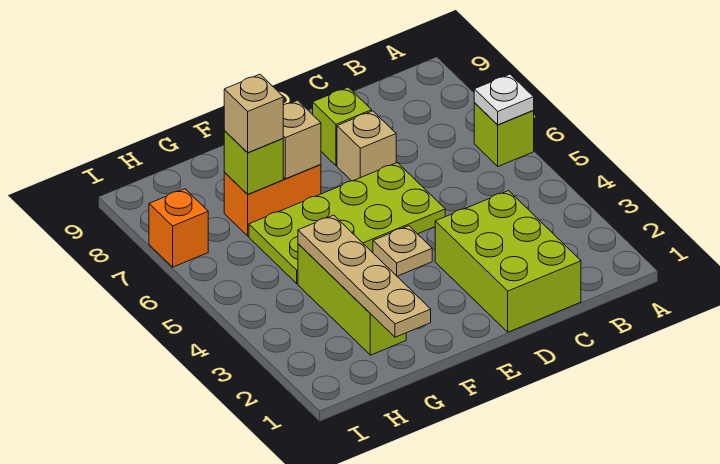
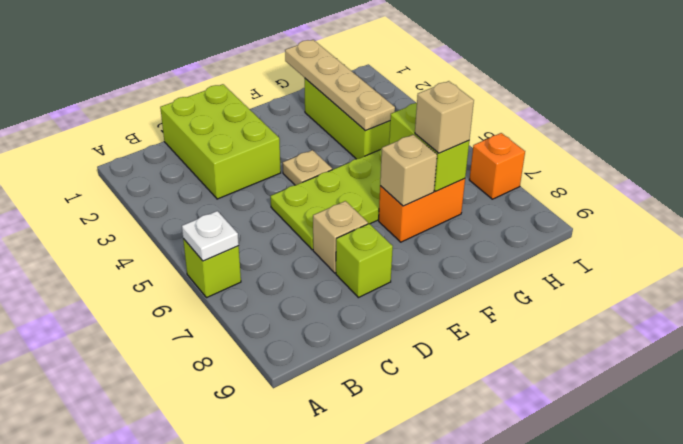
lime brick G7 level 2 -> lime brick G6:G7 level 2

